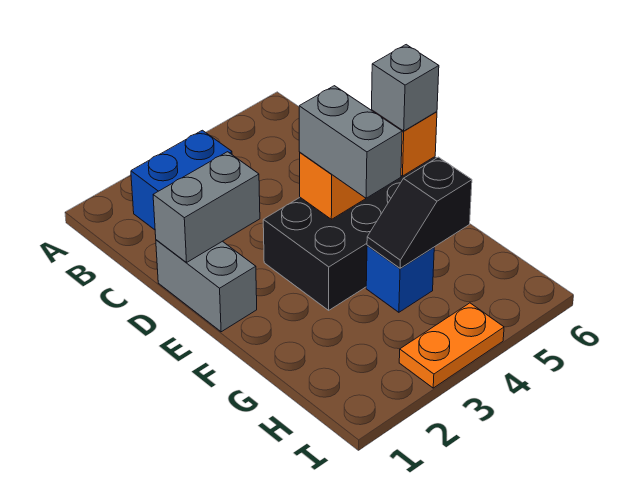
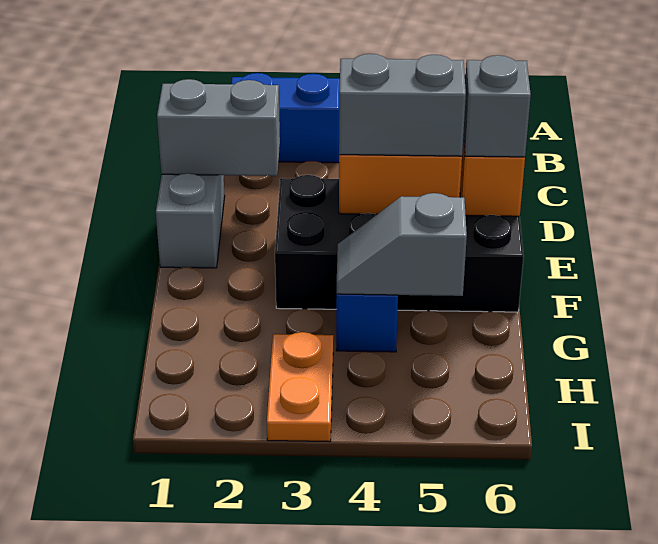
grey brick E4:F4 level 3 -> grey brick E4:E5 level 3
black slope G4:G5 level 2 top 5 -> grey slope G4:G5 level 2 top 5
orange plate I3:I4 level 1 -> orange plate H3:I3 level 1

